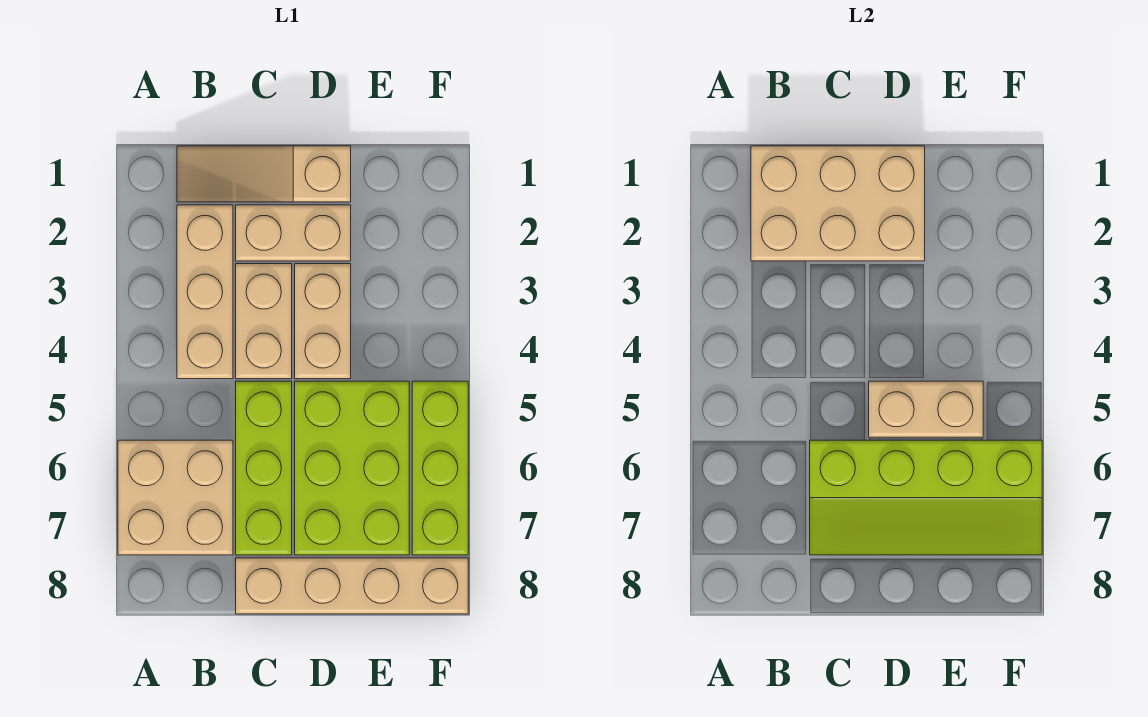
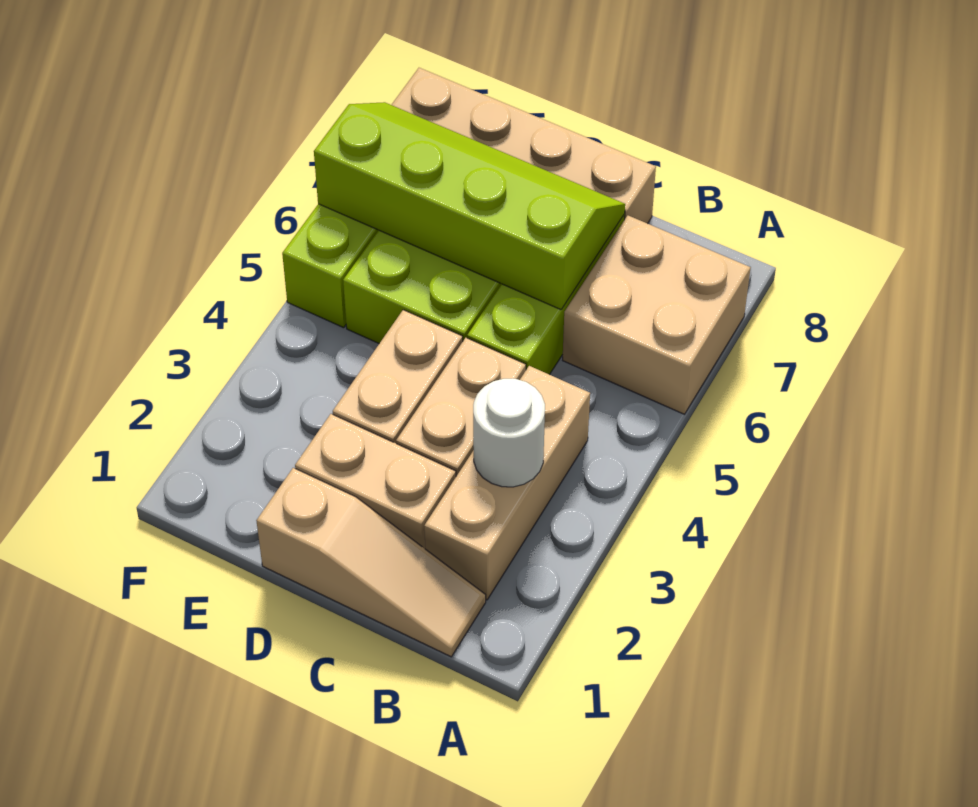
tan brick B1:D2 level 2 -> none
none -> white round brick B3 level 2
tan brick D5:E5 level 2 -> none

